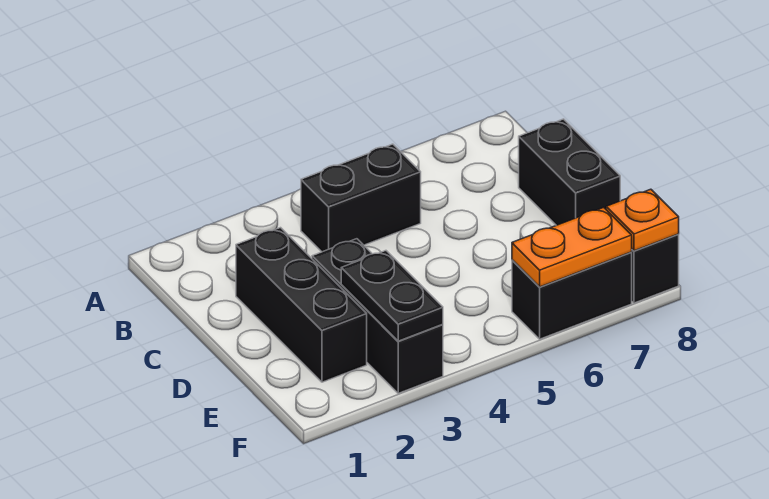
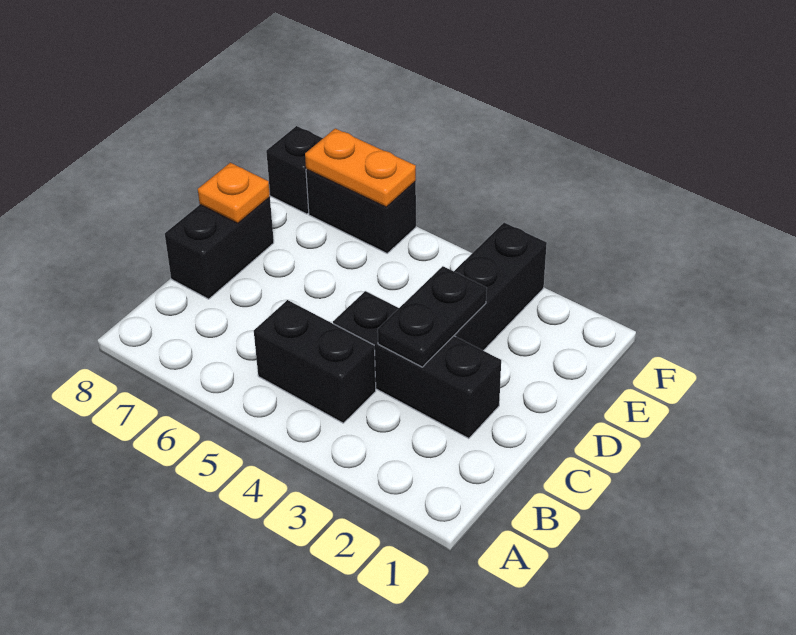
black brick C2:E2 level 1 -> black brick C2:C4 level 1
black plate E3:F3 level 2 -> black plate C3:D3 level 2
orange plate F8 level 2 -> orange plate D8 level 2

